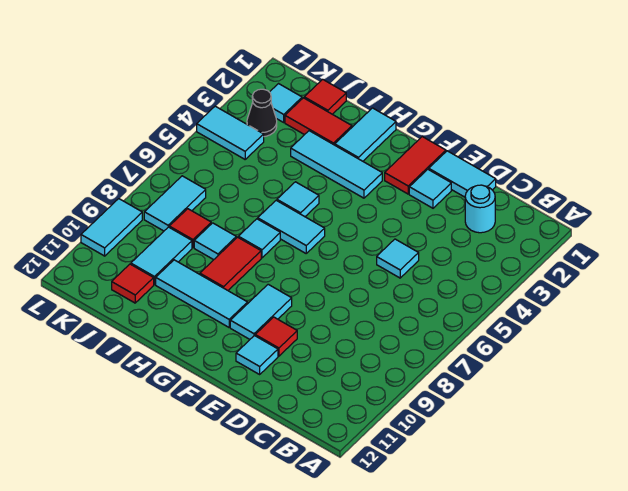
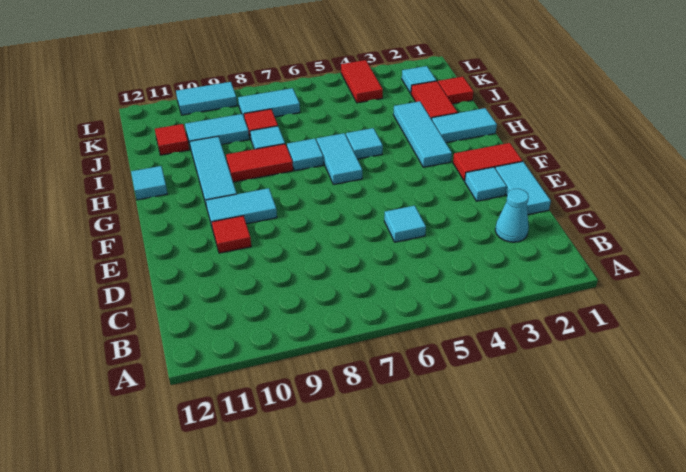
cyan round brick C2 level 1 -> cyan cone C2 level 1
cyan tile E11 level 1 -> cyan tile H12 level 1
black cone K3 level 1 -> none
cyan tile K4:L4 level 1 -> red tile K4:L4 level 1

